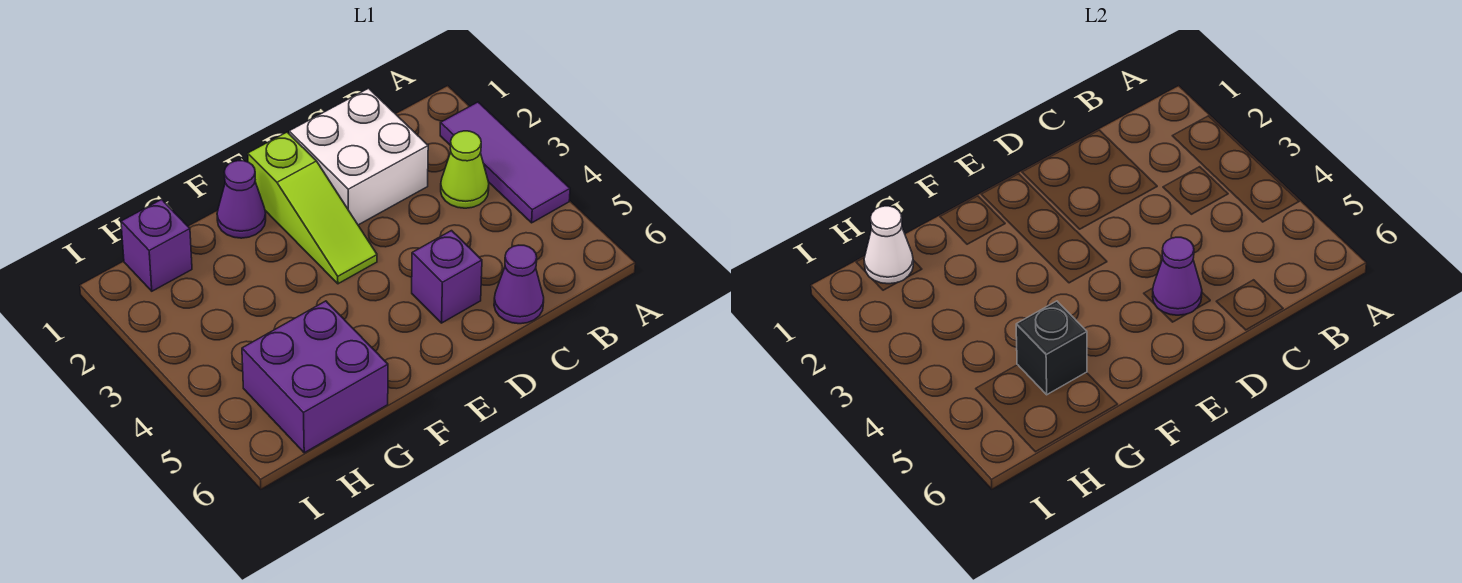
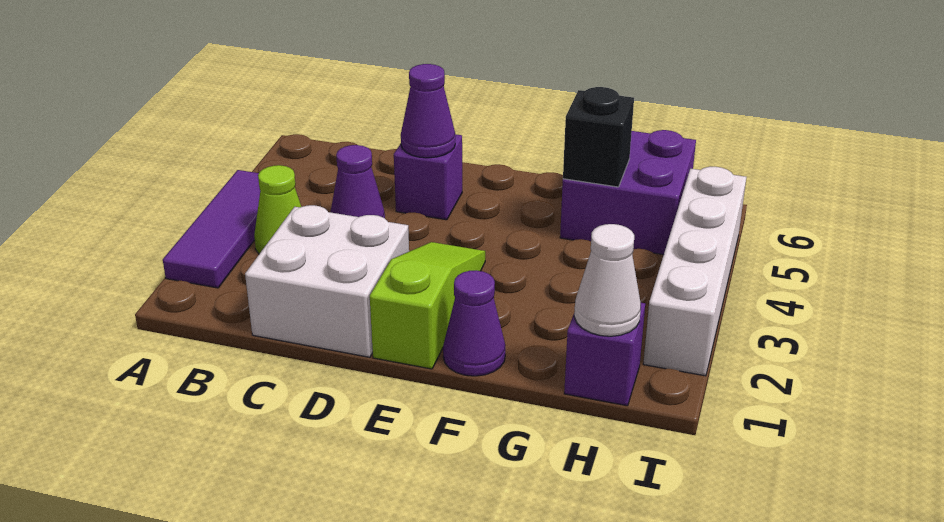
purple cone C6 level 1 -> purple cone C4 level 1
none -> white brick I2:I5 level 1

